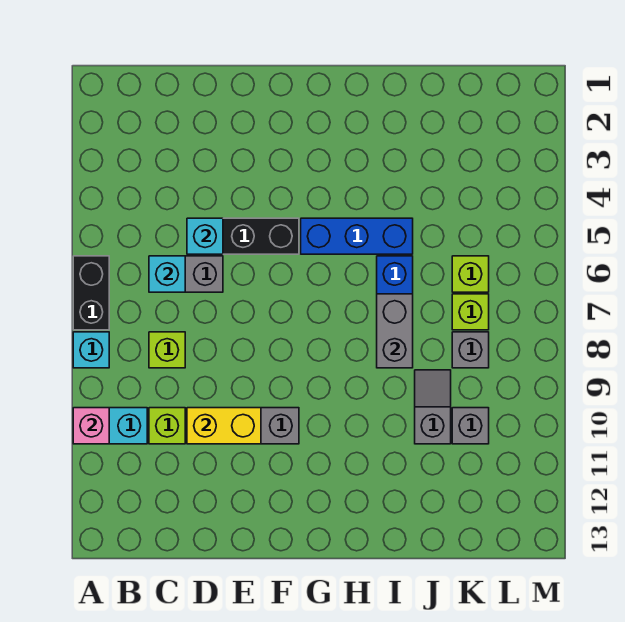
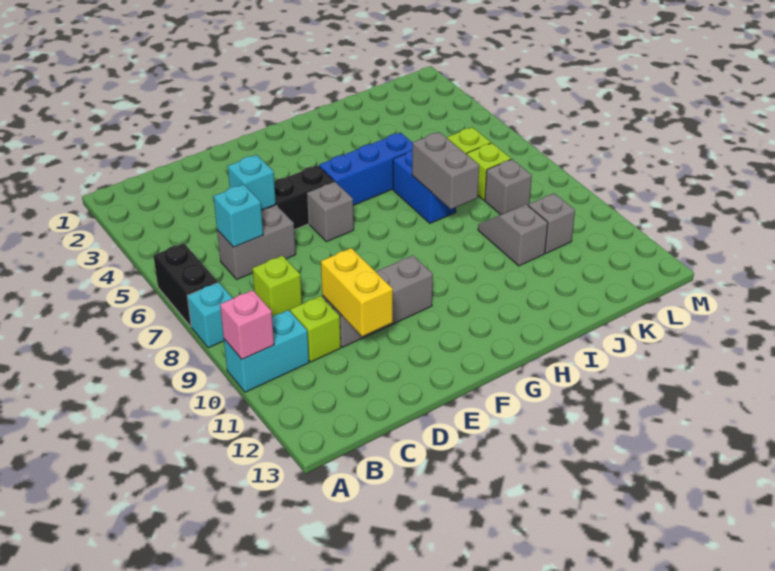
yellow brick D10:E10 level 2 -> yellow brick D10:D11 level 2
none -> grey brick F6 level 1

